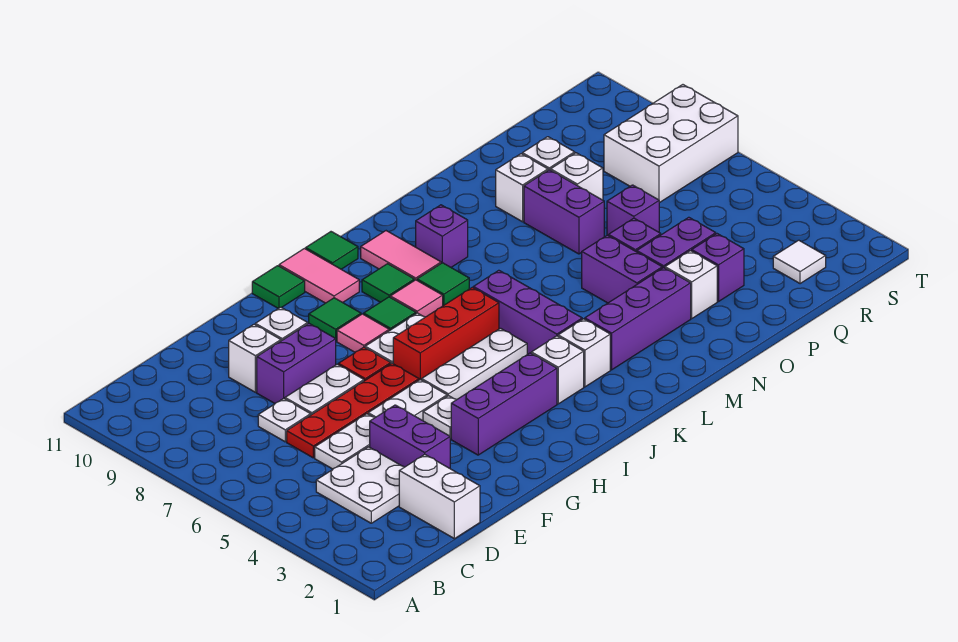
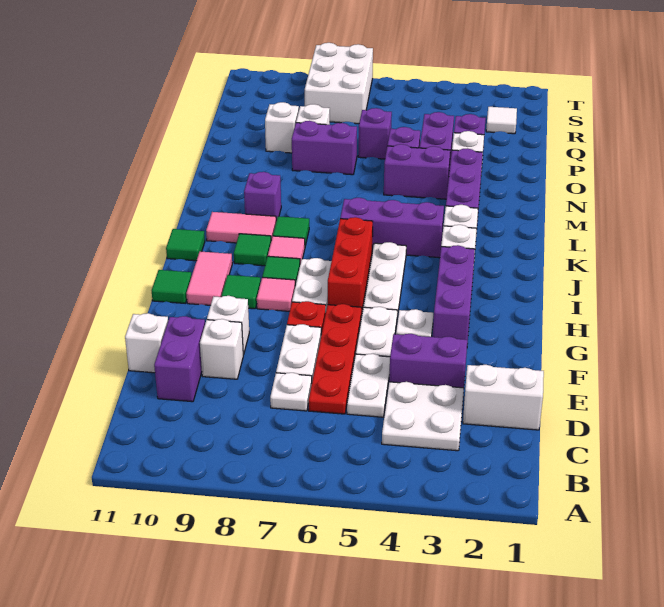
purple brick E8:F8 level 1 -> purple brick D10:E10 level 1
pink tile I10:I11 level 1 -> pink tile H10:I10 level 1
white brick O9 level 1 -> white brick E11 level 1

